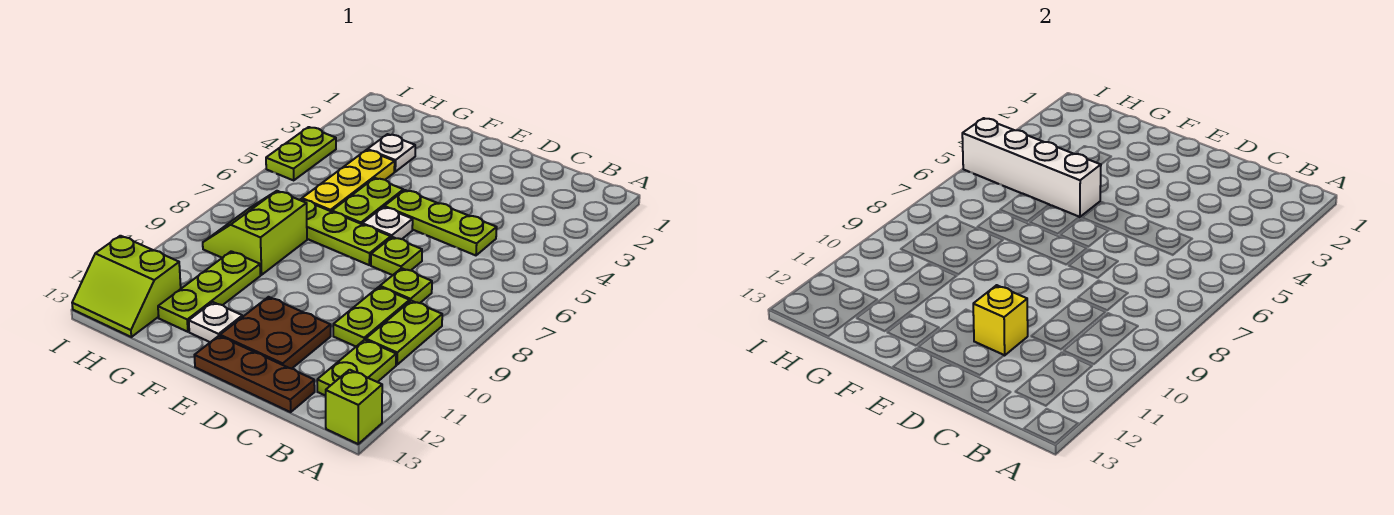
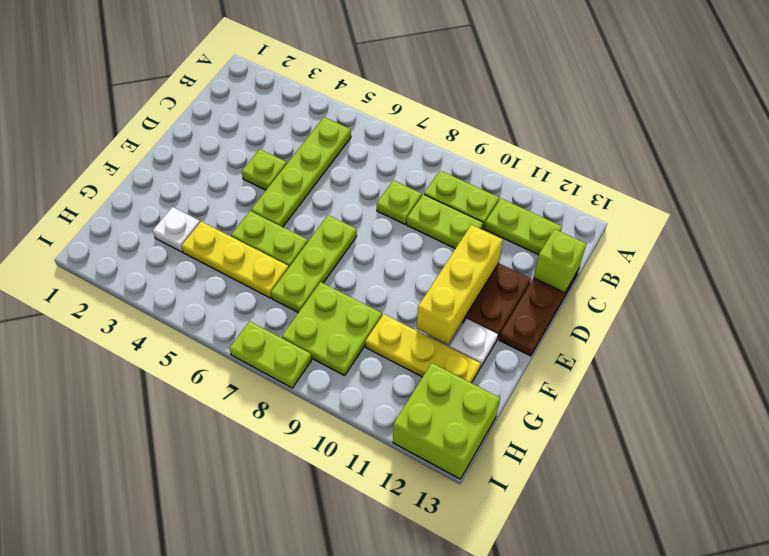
lime brick A13 level 1 -> lime brick C13 level 2
lime plate C5:E5 level 1 -> lime plate B5:E5 level 1
lime plate D7 level 1 -> lime plate D4 level 1
yellow brick D11 level 2 -> yellow brick D11:F11 level 2
white plate E6 level 1 -> none
white brick F5:I5 level 2 -> none
lime slope G8:H9 level 1 top G -> lime plate G8:H9 level 1
lime plate G10:G12 level 1 -> yellow plate G10:G12 level 1
lime slope H12:I13 level 1 top 12 -> lime brick H12:I13 level 1
lime plate I4:I5 level 1 -> lime plate I7:I8 level 1

